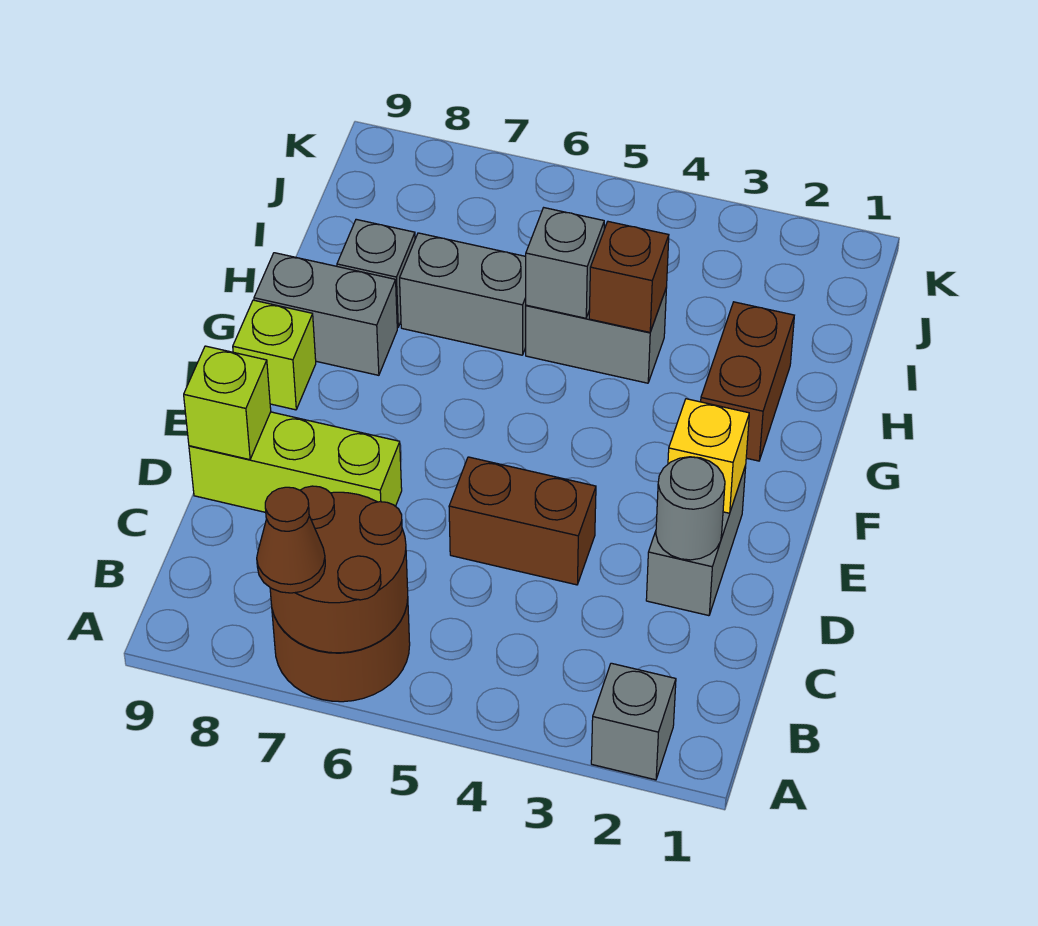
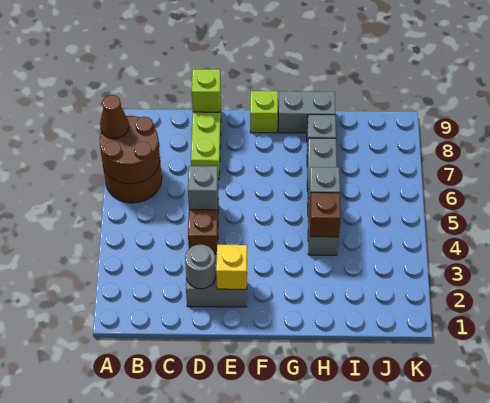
grey brick A2 level 1 -> grey brick D5 level 2
brown brick G2:H2 level 1 -> none
grey brick G8:G9 level 1 -> grey brick G9:H9 level 1

